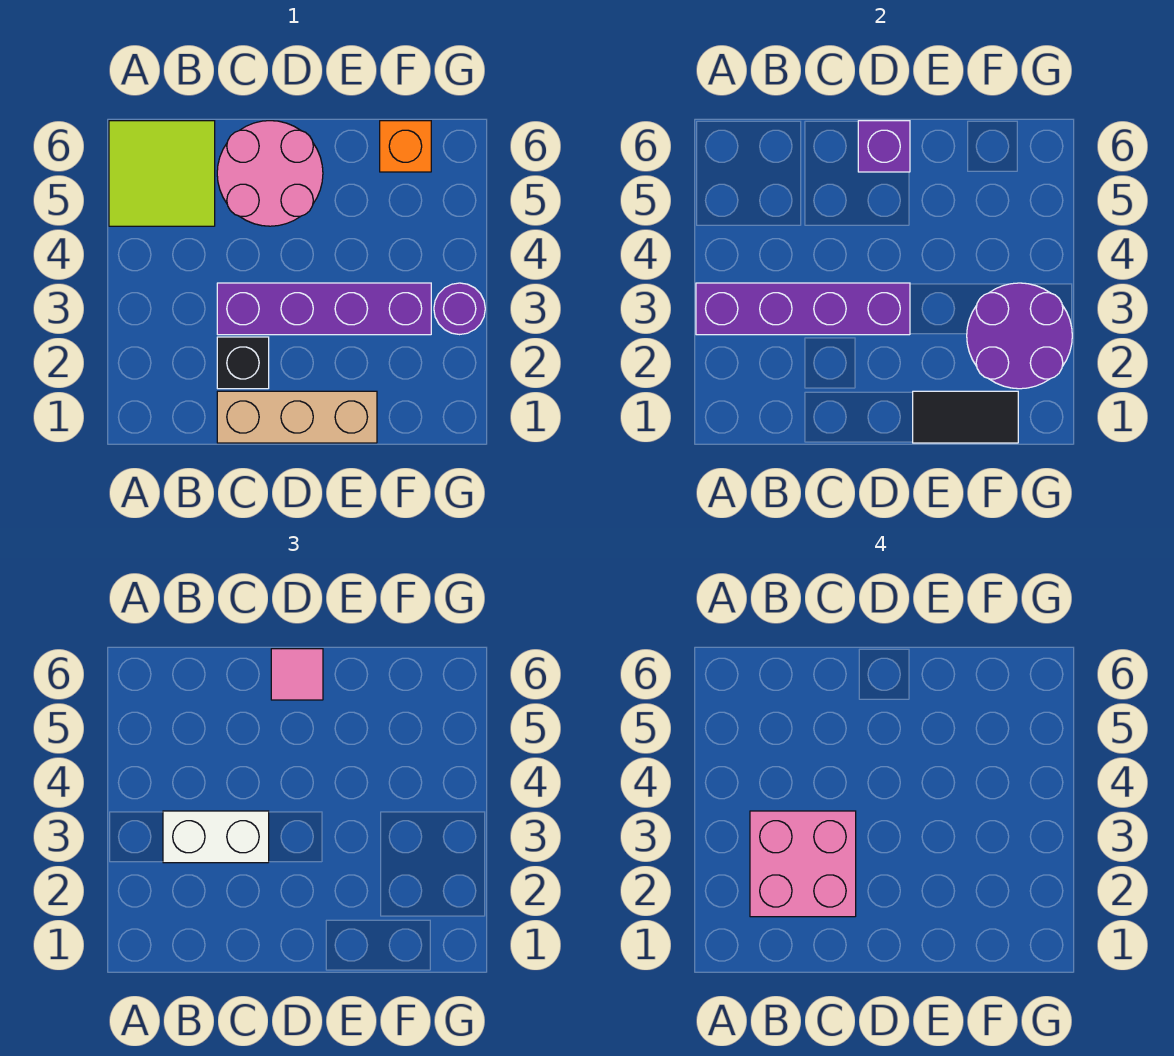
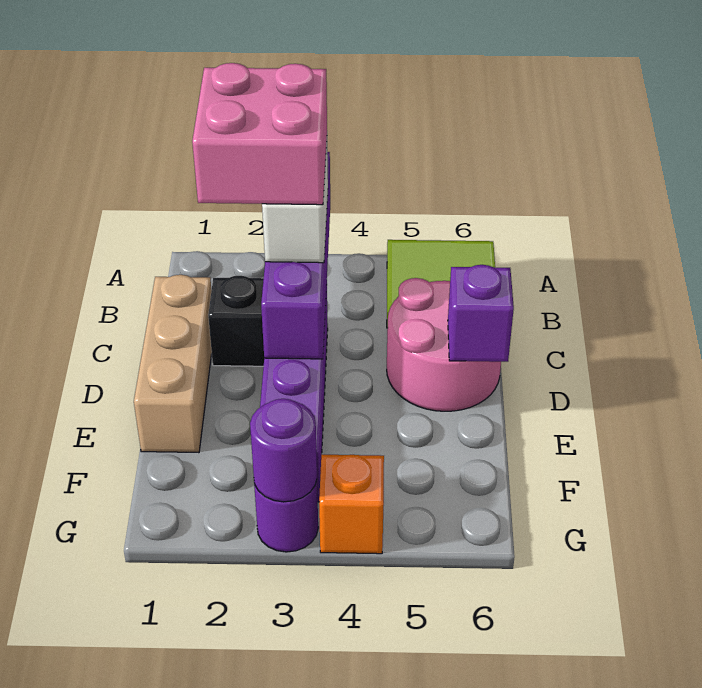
pink tile D6 level 3 -> none
black tile E1:F1 level 2 -> none
purple round brick F2:G3 level 2 -> purple round brick G3 level 2
orange brick F6 level 1 -> orange brick G4 level 1

